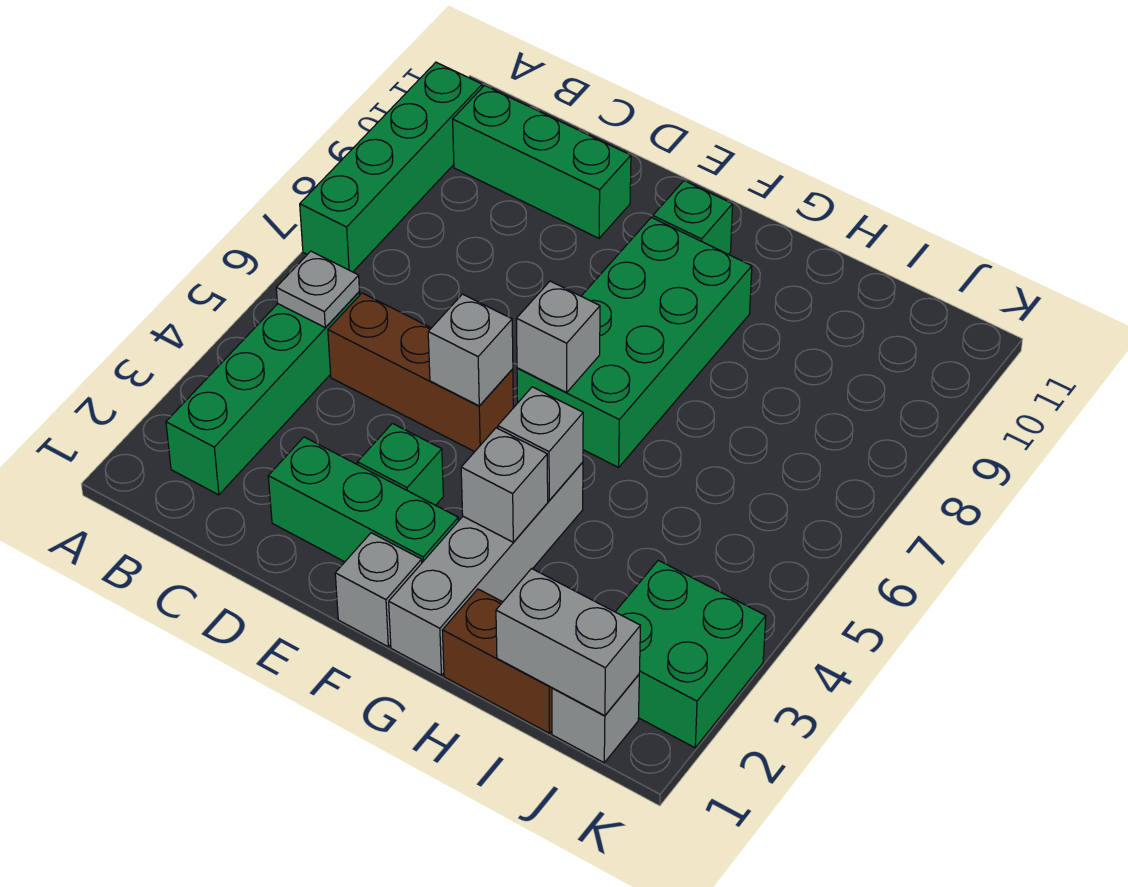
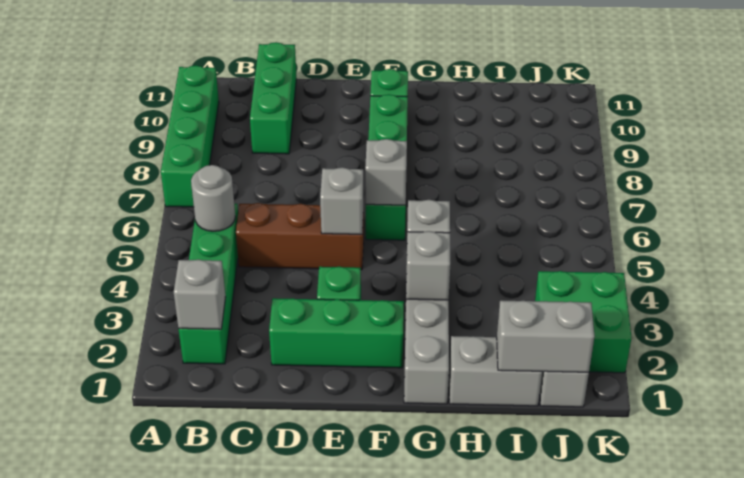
grey plate B5 level 2 -> grey round brick B5 level 2
green brick B10:D10 level 1 -> green brick C9:C11 level 1
grey brick F1 level 1 -> grey brick B2 level 2
green brick F6:G9 level 1 -> green brick F6:F9 level 1
brown brick H1:I1 level 1 -> grey brick H1:I1 level 1

